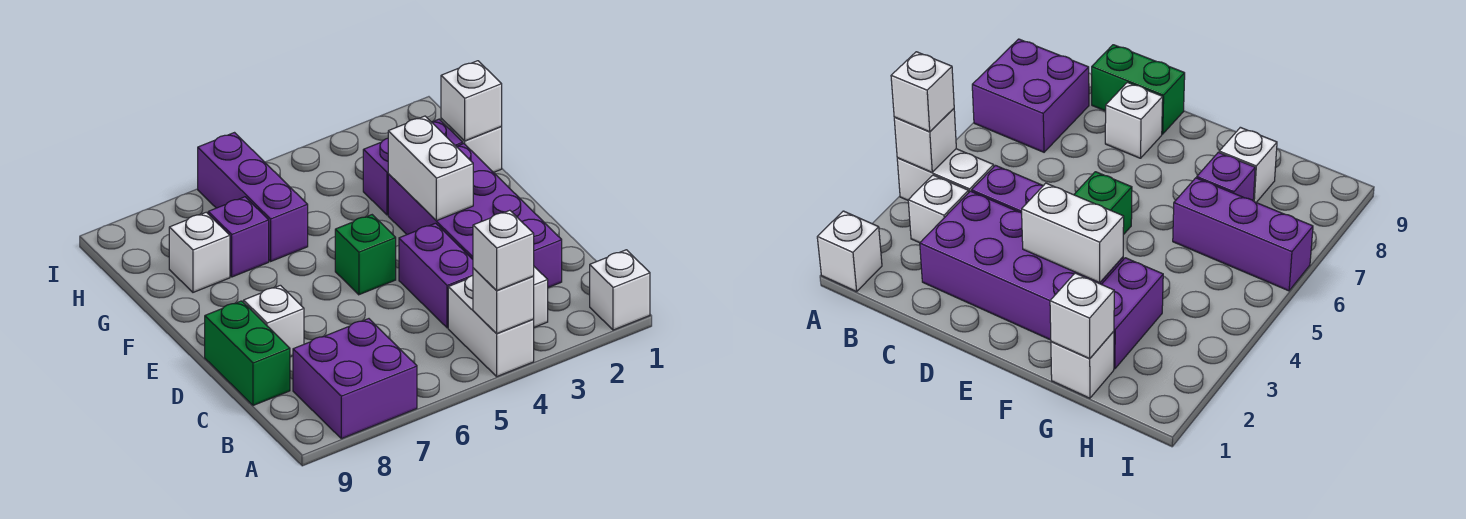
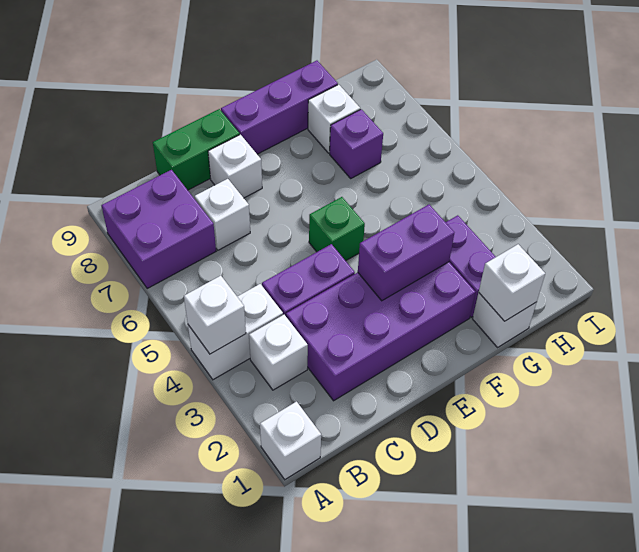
white brick A4 level 3 -> white brick C7 level 1
white brick E3:F3 level 2 -> purple brick E3:F3 level 2
purple brick G6:I6 level 1 -> purple brick E9:G9 level 1

